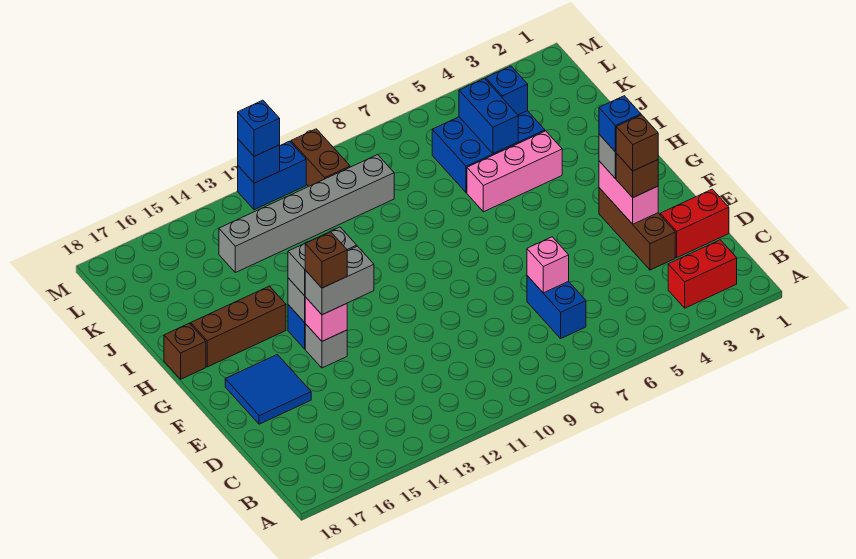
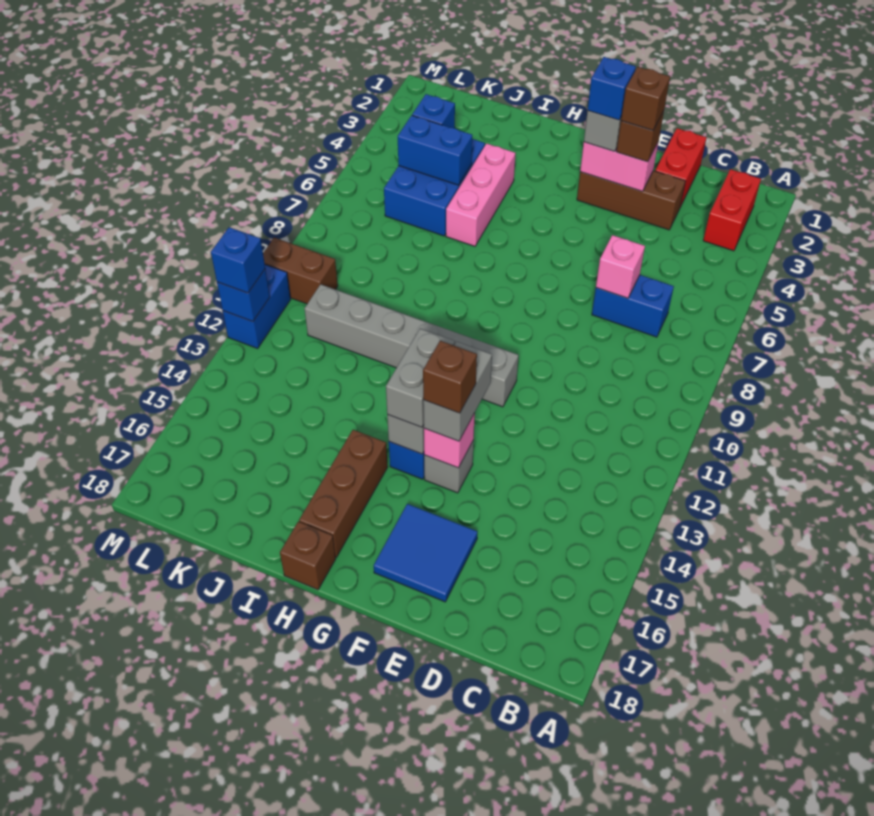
grey brick K9:K14 level 1 -> grey brick F11:K11 level 1

